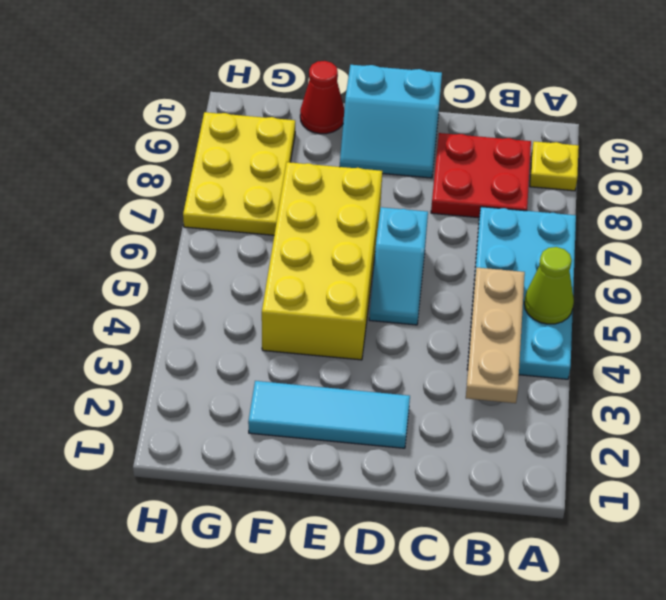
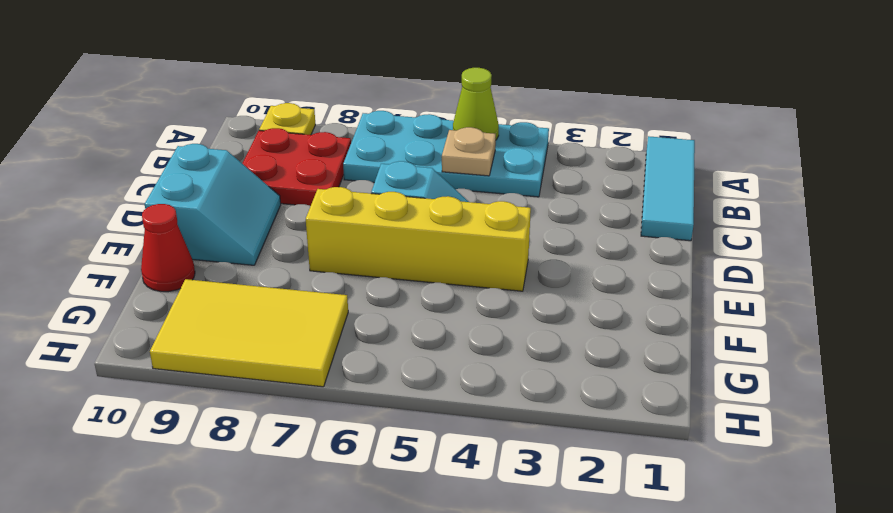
tan plate B3:B5 level 2 -> tan plate B5 level 2
cyan tile D2:F2 level 1 -> cyan tile A1:C1 level 1
yellow brick E4:F7 level 1 -> yellow brick E4:E7 level 1
yellow plate G7:H9 level 1 -> yellow tile G7:H9 level 1

